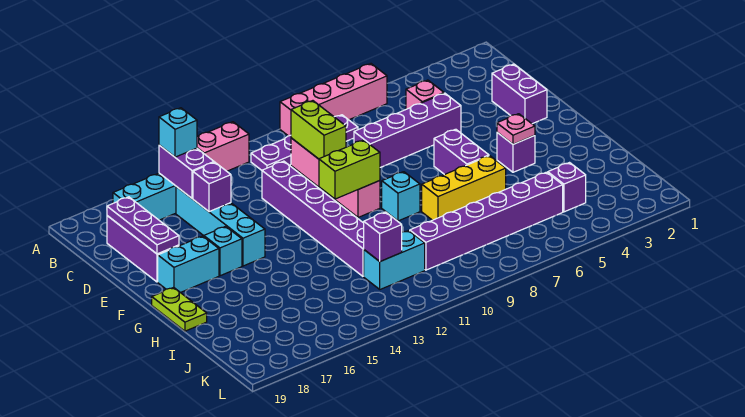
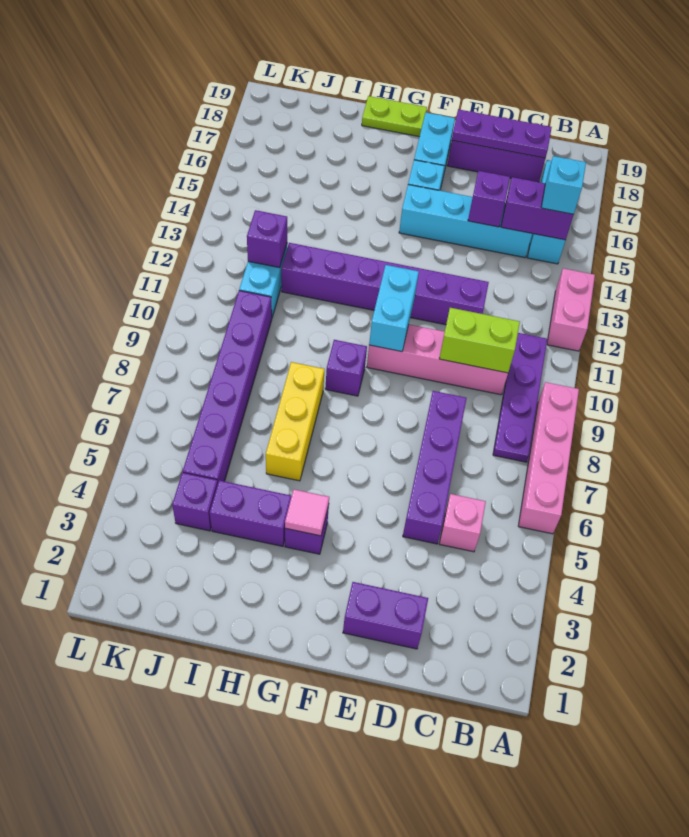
purple brick F6:G6 level 1 -> purple brick H4:I4 level 1
lime brick F10:F11 level 2 -> cyan brick F10:F11 level 2
pink plate G4 level 2 -> pink tile G4 level 2
cyan brick G9 level 1 -> purple brick G9 level 1

